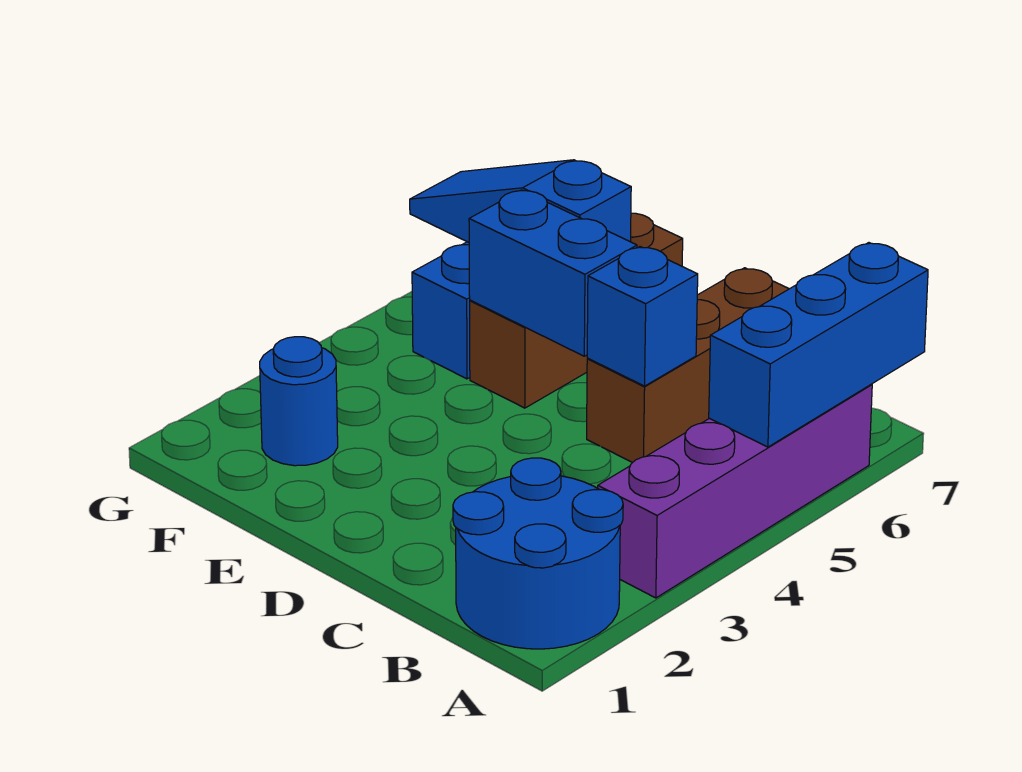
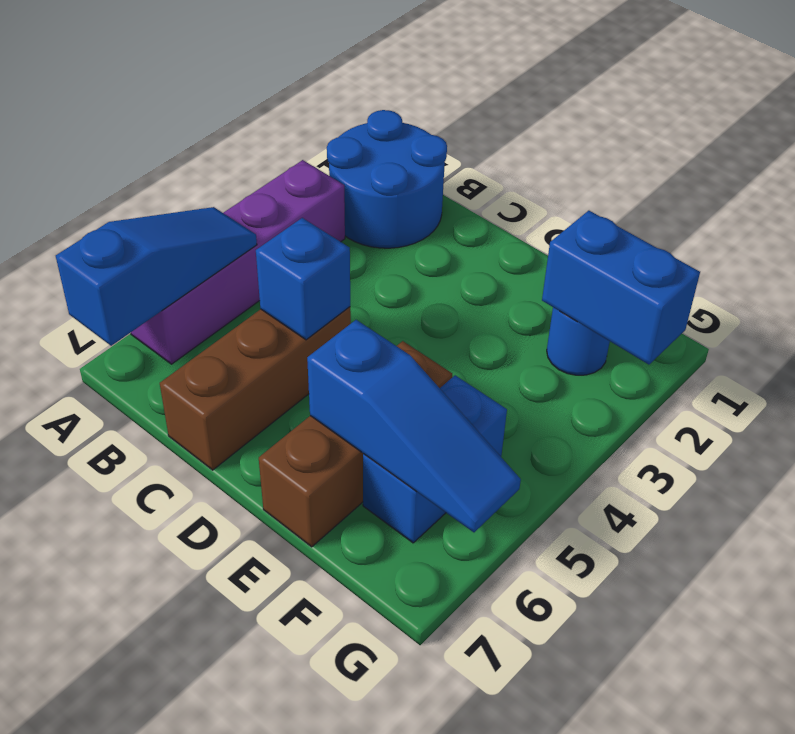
blue brick A5:A7 level 2 -> blue slope A5:A7 level 2 top 7
blue brick D5:E5 level 2 -> blue brick F2:G2 level 2

